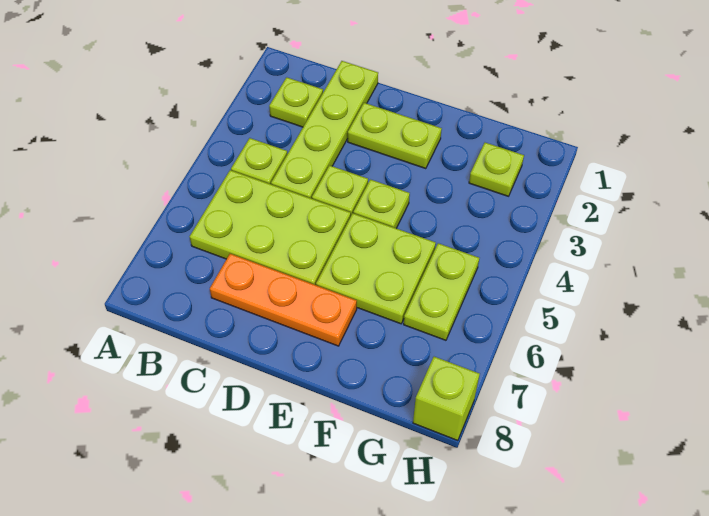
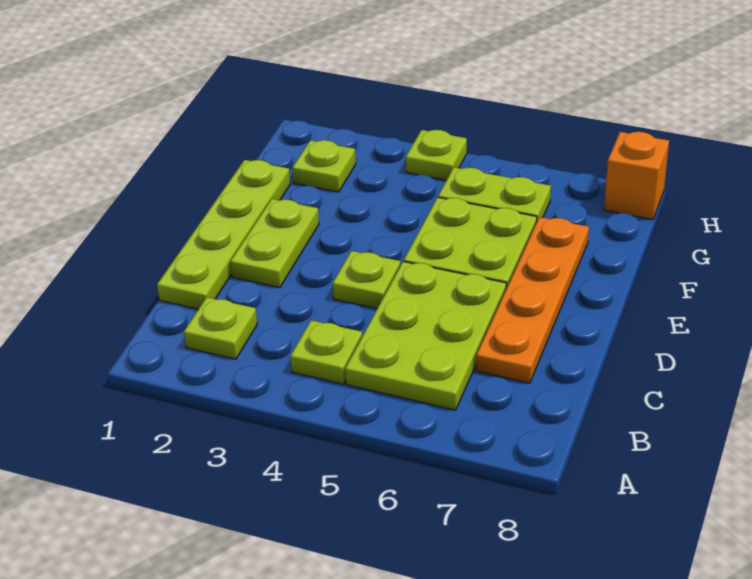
lime plate C1:C4 level 1 -> lime plate C1:F1 level 1
orange plate C7:E7 level 1 -> orange plate C7:F7 level 1
lime plate E4 level 1 -> lime plate H4 level 1
lime brick H8 level 1 -> orange brick H8 level 1

